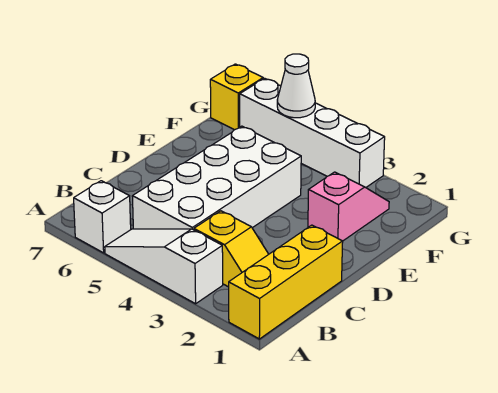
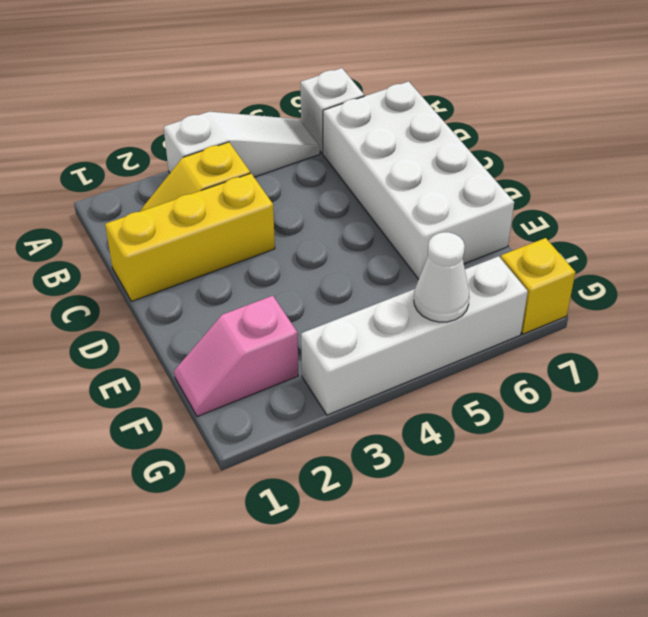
yellow brick A1:C1 level 1 -> yellow brick C1:C3 level 1
white brick B4:E5 level 1 -> white brick B6:E7 level 1
pink slope E2:F2 level 1 top E -> pink slope F1:F2 level 1 top 2

